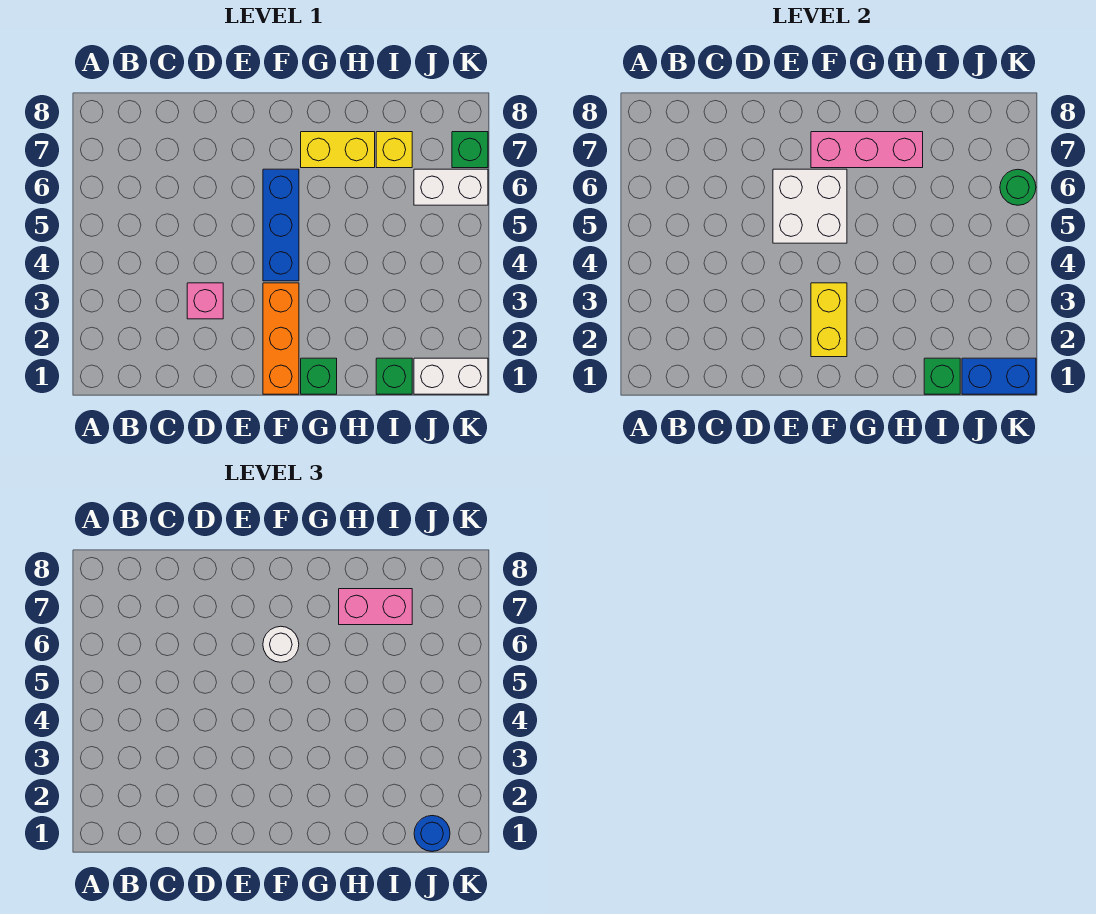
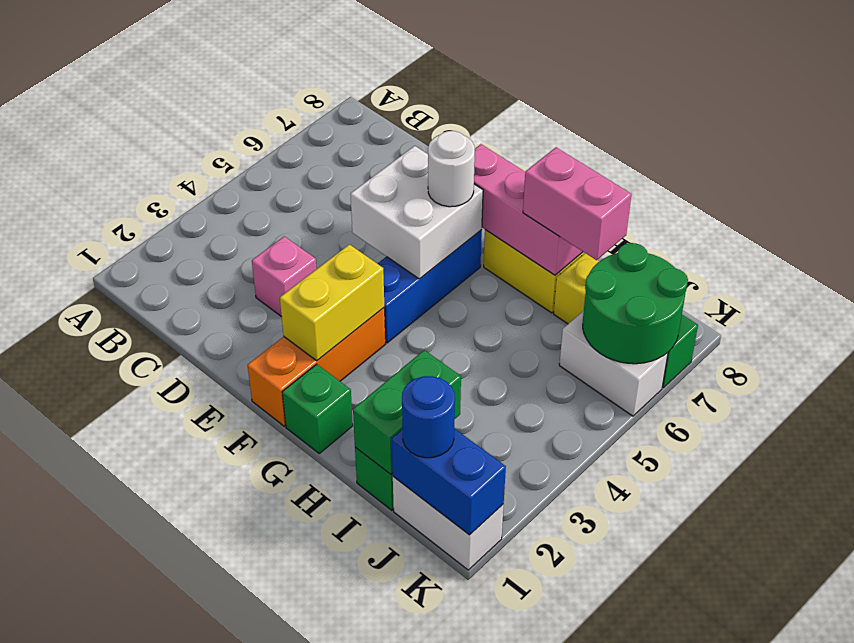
green brick I1 level 2 -> green brick I1:I2 level 2
green round brick K6 level 2 -> green round brick J6:K7 level 2

